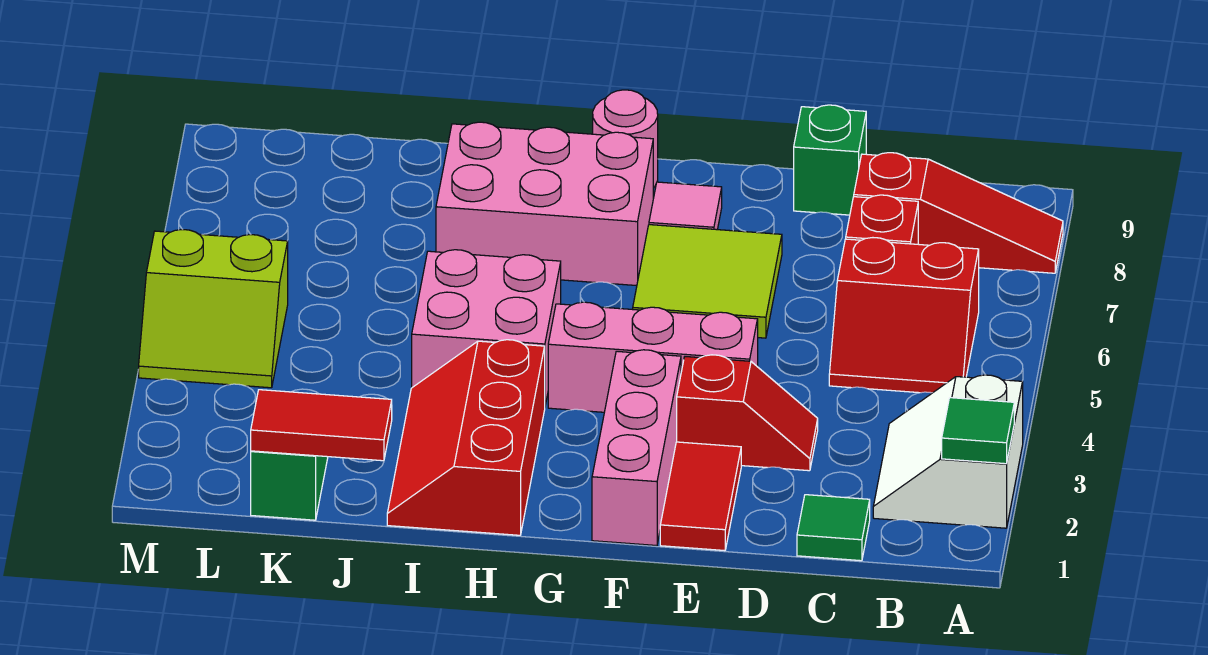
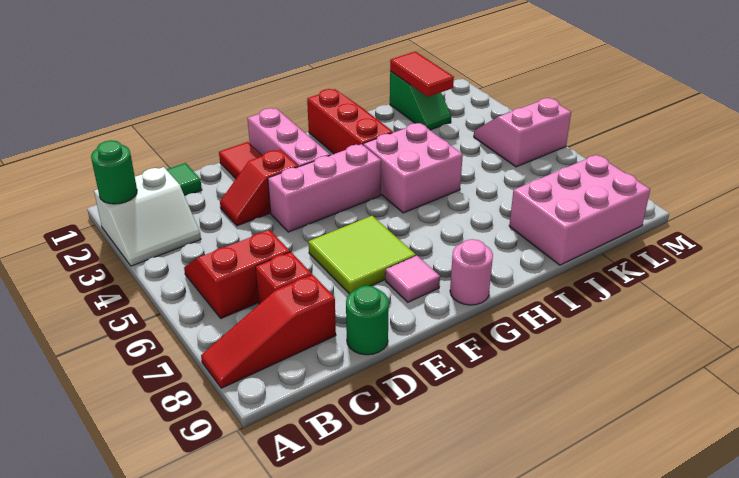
white slope A2:B3 level 1 top A -> white slope A2:B3 level 1 top 2
green tile A2 level 2 -> green round brick A2 level 2
green brick D9 level 1 -> green round brick D9 level 1
pink brick G7:I8 level 1 -> pink brick J8:L9 level 1
red tile J1:K1 level 2 -> red tile K1:K2 level 2
lime slope L4:M5 level 1 top 5 -> pink slope L4:M5 level 1 top 5

